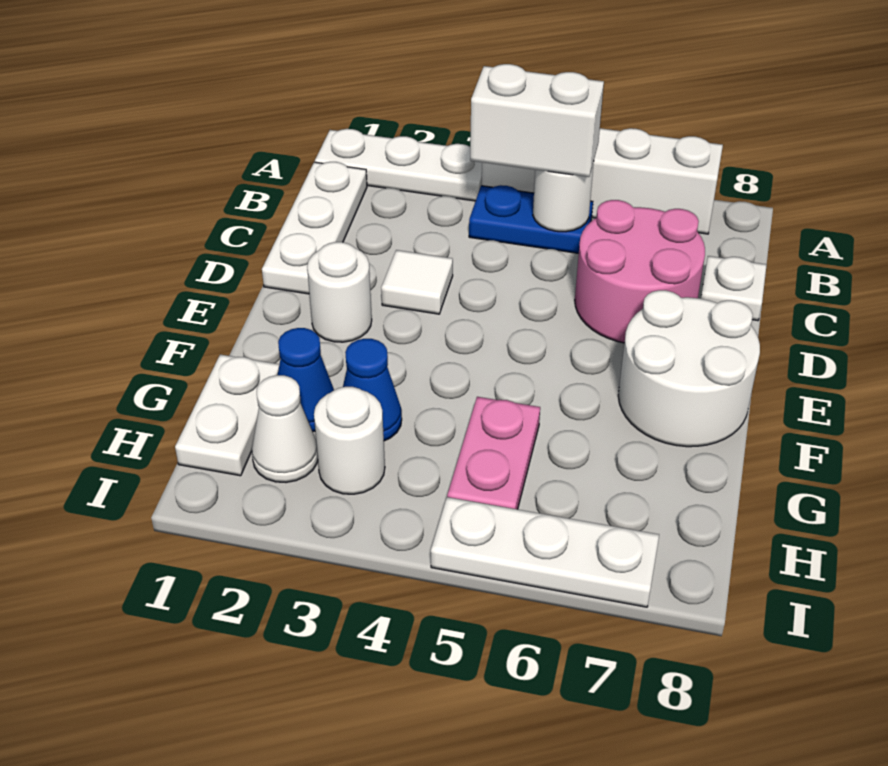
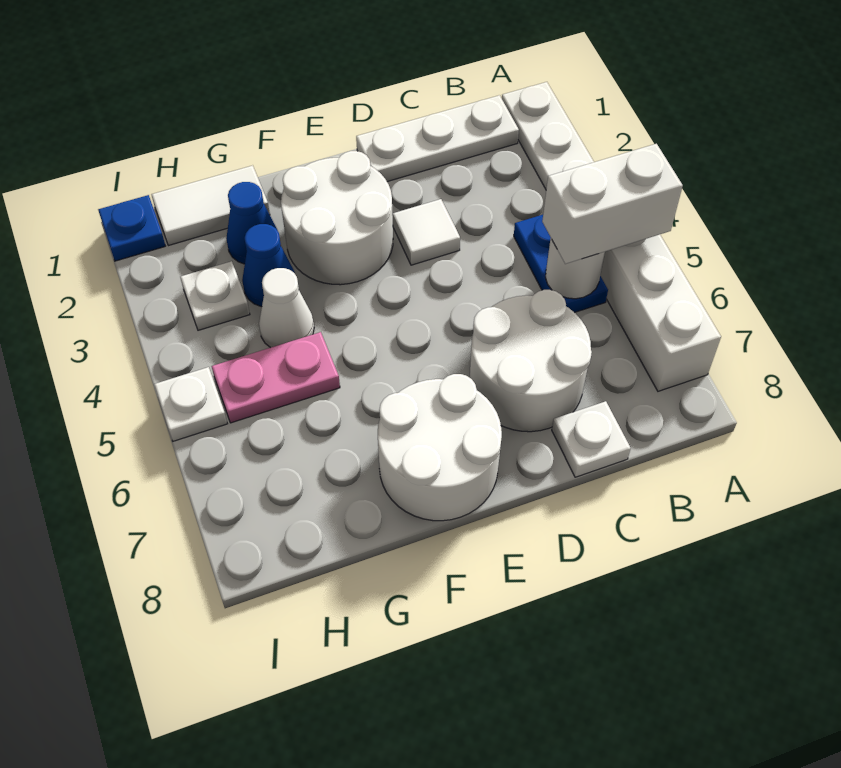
white brick B4:B5 level 3 -> white brick A5:B5 level 3
pink round brick C6:D7 level 1 -> white round brick C6:D7 level 1
white round brick E2 level 1 -> white round brick E2:F3 level 1
white plate G1:H1 level 1 -> white tile G1:H1 level 1
white cone H2 level 1 -> white cone G4 level 1
white round brick H3 level 1 -> white plate H3 level 1
none -> blue plate I1 level 1
white plate I5:I7 level 1 -> white plate I5 level 1

